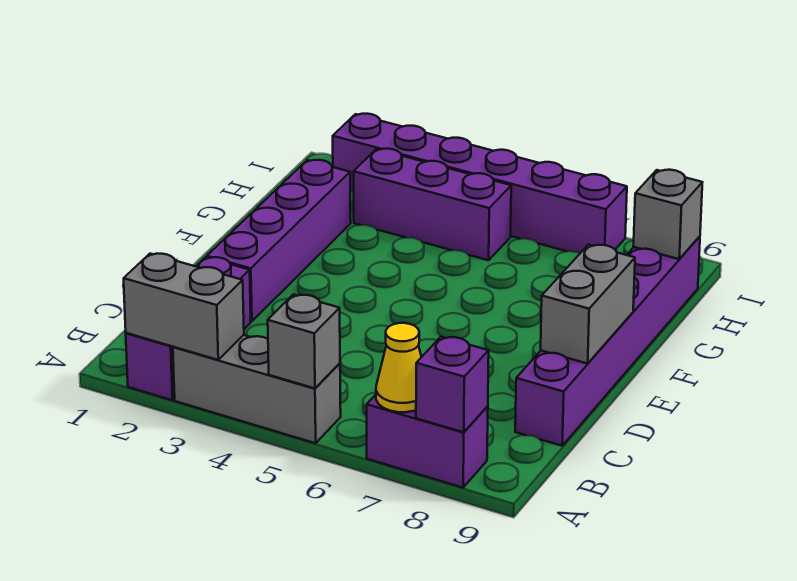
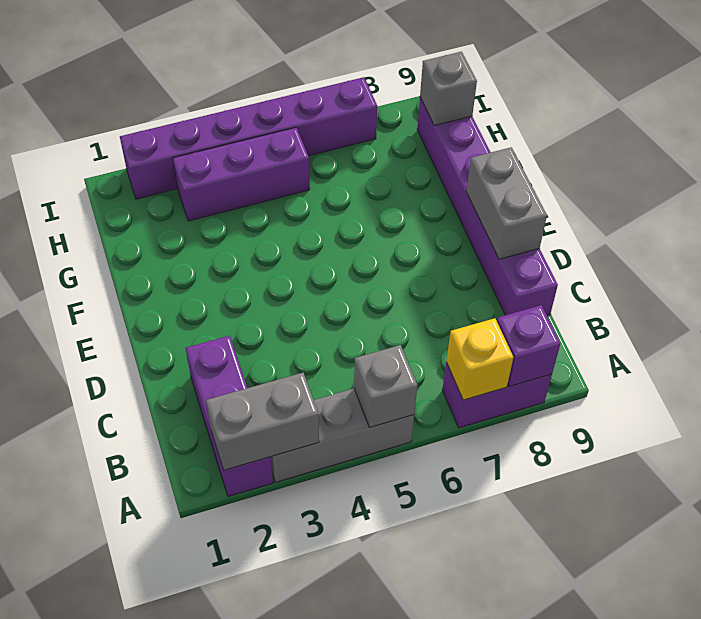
yellow cone A7 level 2 -> yellow brick A7 level 2
purple brick D2:G2 level 1 -> none

